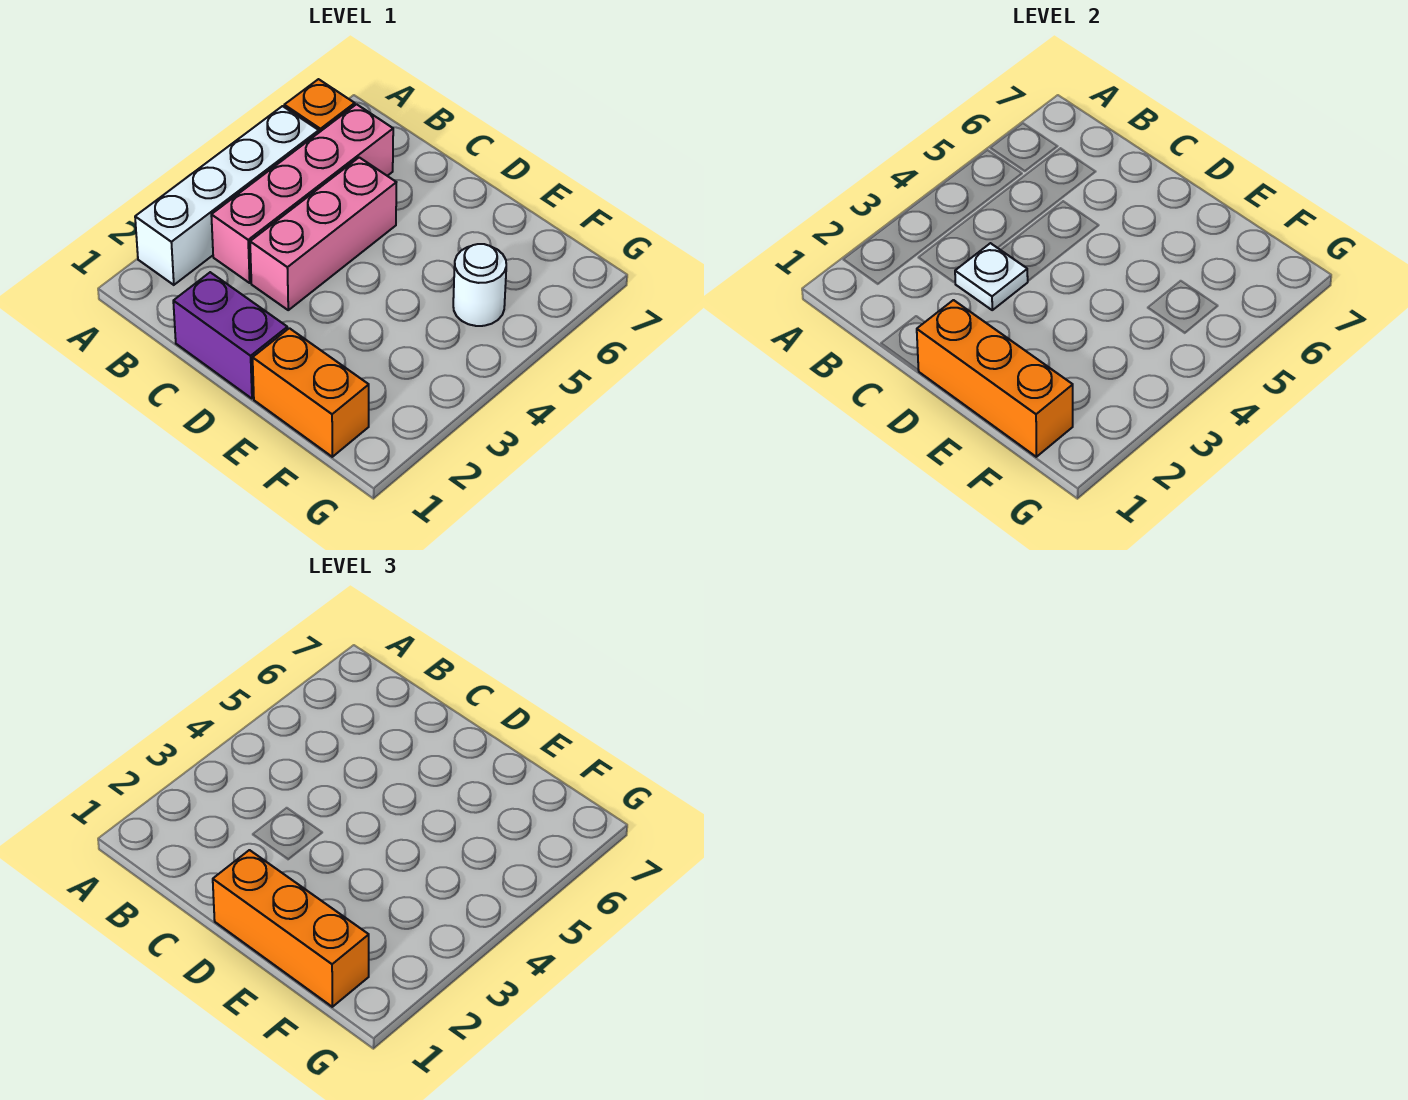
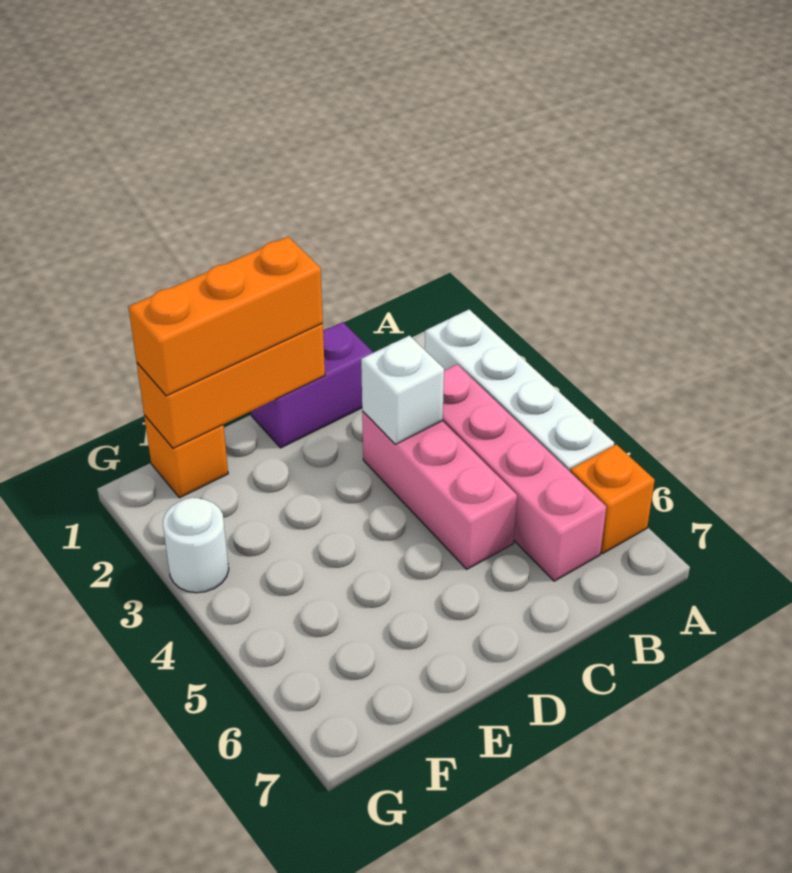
white plate C3 level 2 -> white brick C3 level 2
orange brick E1:F1 level 1 -> orange brick F1 level 1
white round brick F5 level 1 -> white round brick G3 level 1

